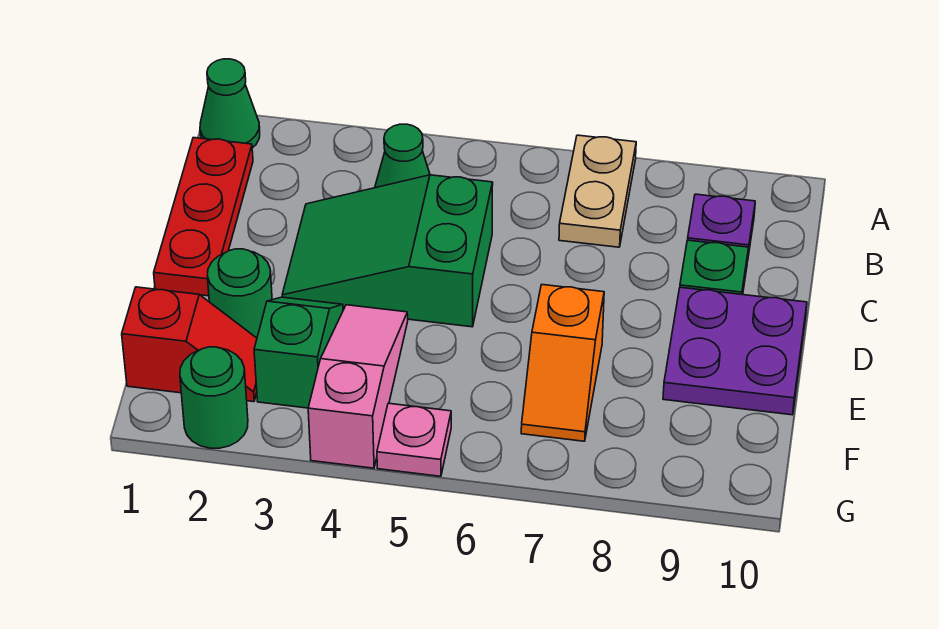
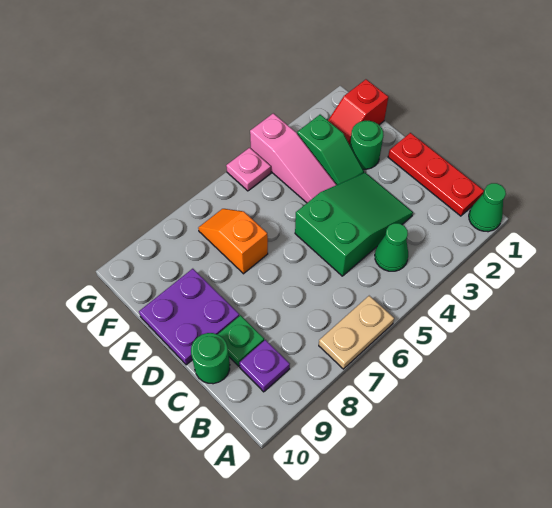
tan plate A7:B7 level 1 -> tan plate A6:A7 level 1
green round brick G2 level 1 -> green round brick C10 level 1

